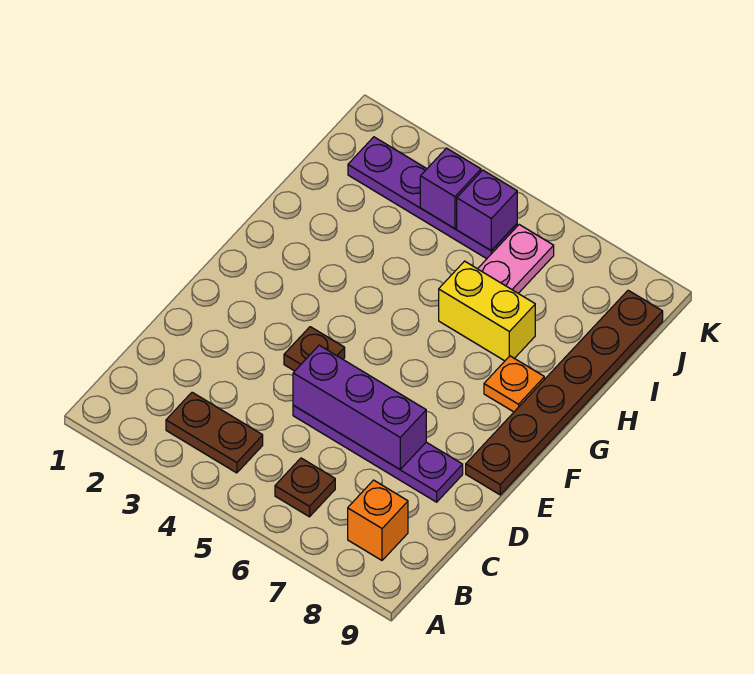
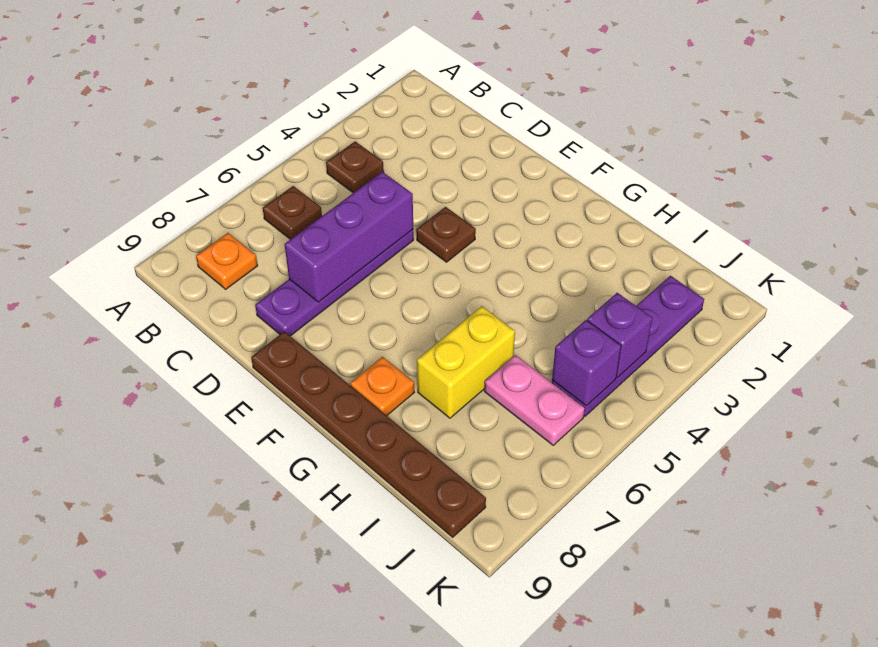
brown plate B3:B4 level 1 -> brown plate B4 level 1
orange brick B8 level 1 -> orange plate B8 level 1

